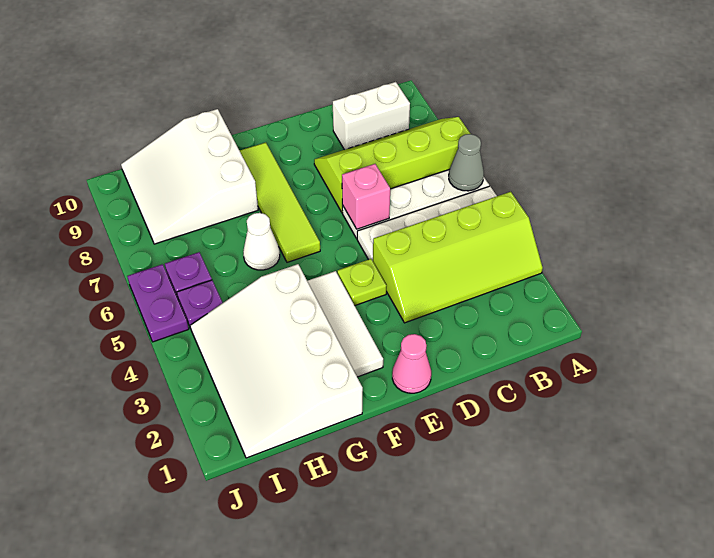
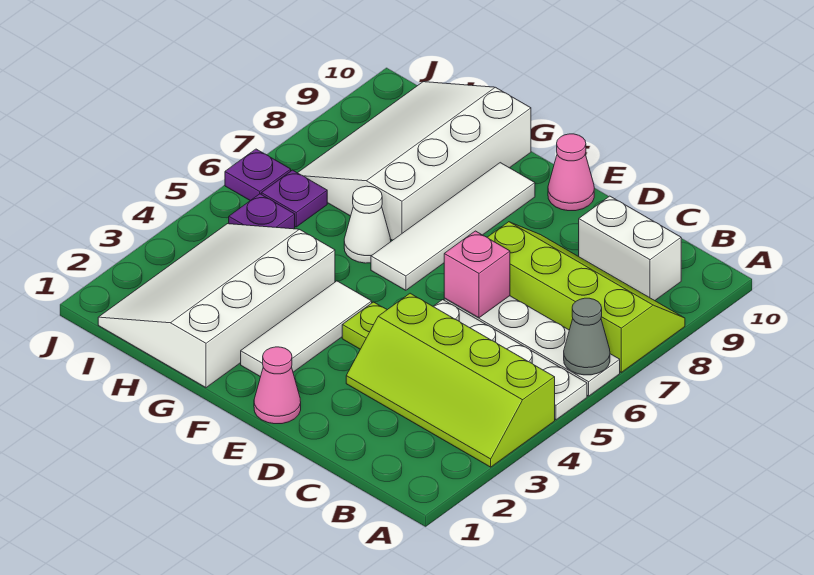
none -> pink cone E10 level 1
lime tile F6:F9 level 1 -> white tile F6:F9 level 1
white slope G8:I10 level 1 top G -> white slope G7:I10 level 1 top G
purple plate J5:J6 level 1 -> purple plate J6 level 1

